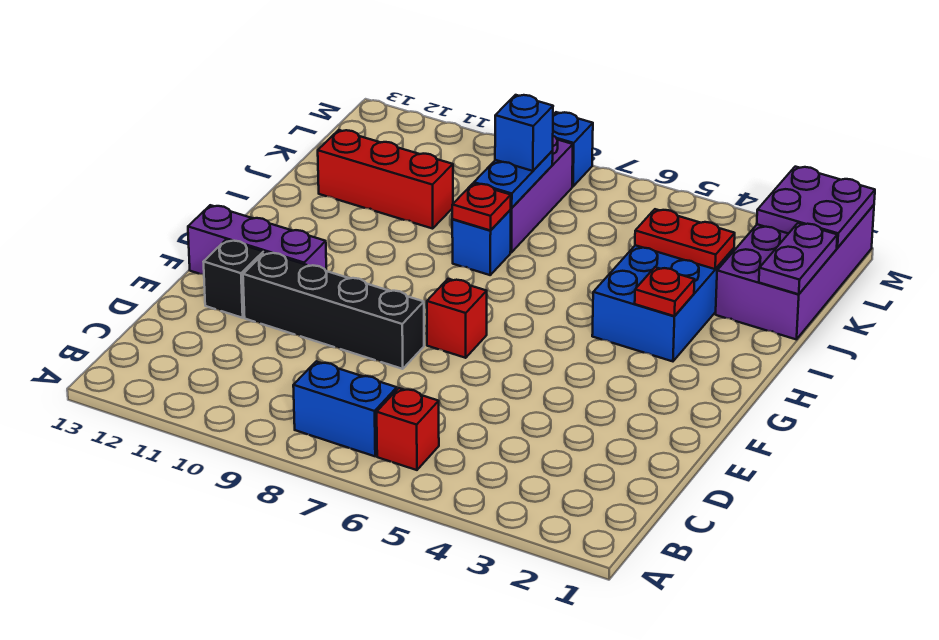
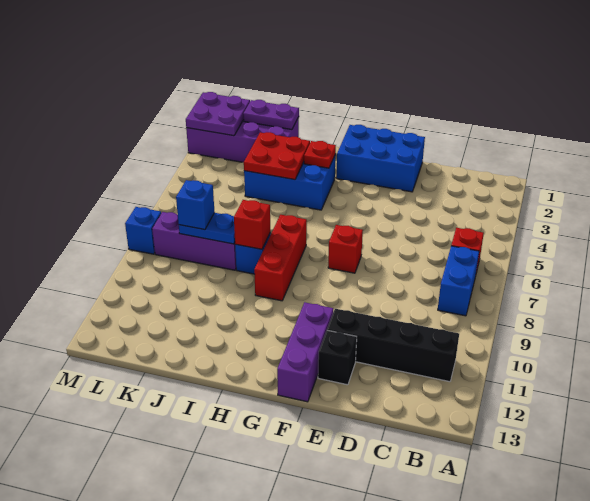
none -> blue brick E1:G2 level 1
black brick E8:E11 level 1 -> black brick B11:E11 level 1
red plate I8 level 2 -> red brick I8 level 2
red plate J3:J4 level 2 -> red plate I3:J4 level 2
red brick J10:J12 level 1 -> red brick H7:H9 level 1

